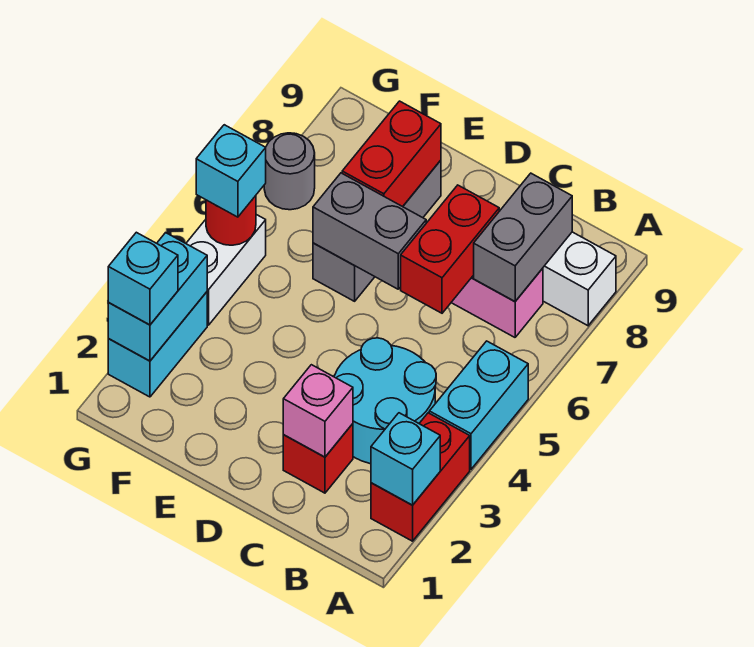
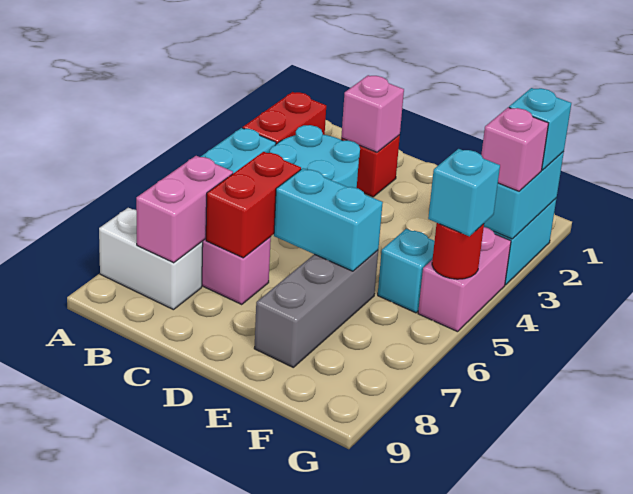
cyan brick A2 level 2 -> cyan brick F5 level 1
grey brick B7:B8 level 2 -> pink brick B7:B8 level 2
grey brick D6:E6 level 2 -> cyan brick D6:E6 level 2
red brick E7:E8 level 2 -> none
none -> pink brick G3 level 3
white brick G4:G5 level 1 -> pink brick G4:G5 level 1
grey round brick G7 level 1 -> none

